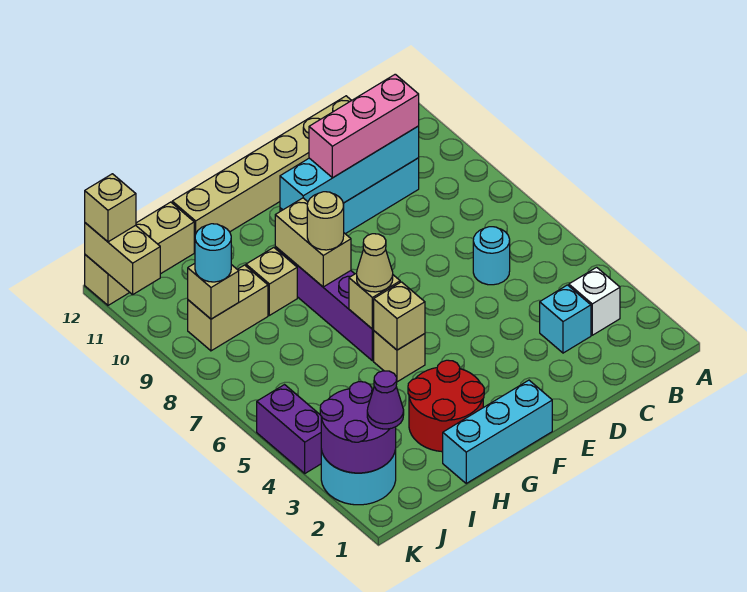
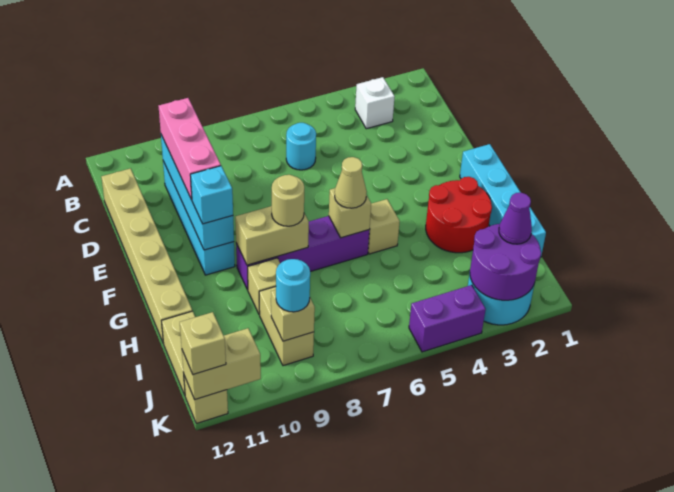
cyan brick C3 level 1 -> cyan brick F10 level 3
cyan brick F1:H1 level 1 -> cyan brick F1:I1 level 1
tan brick G5 level 2 -> none

